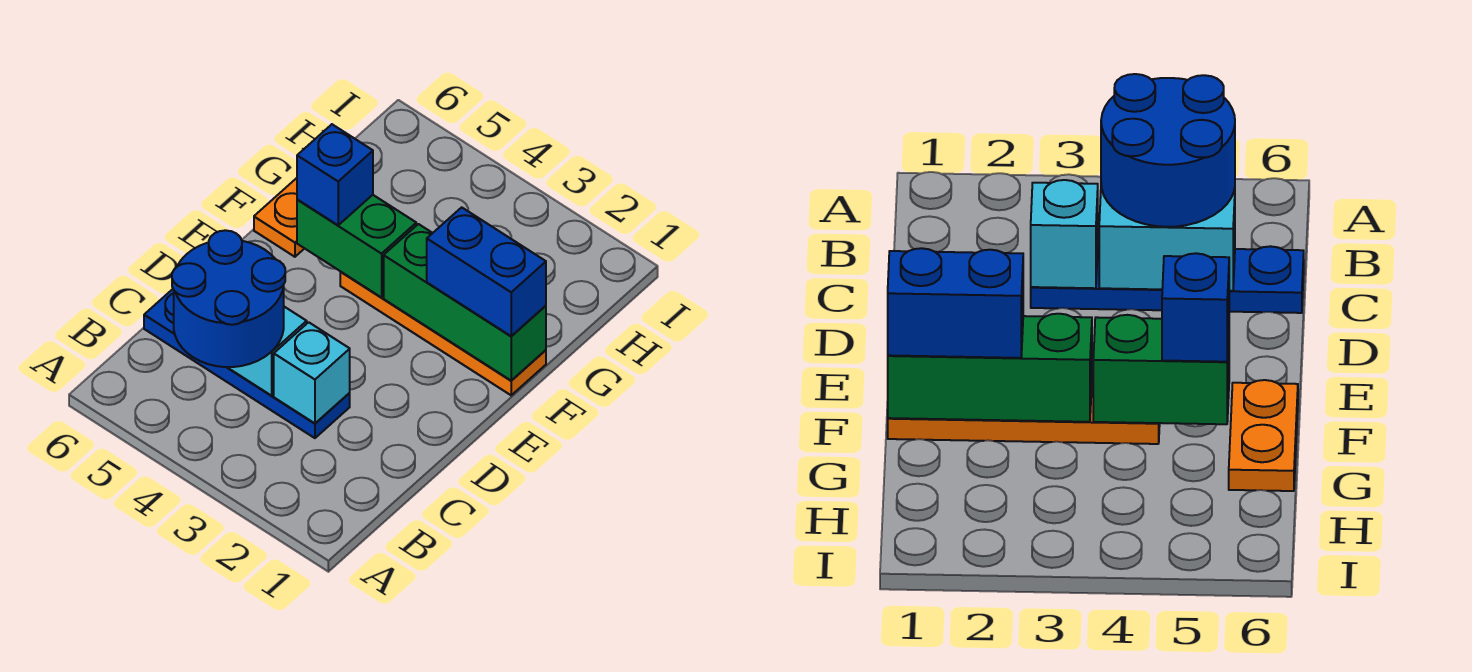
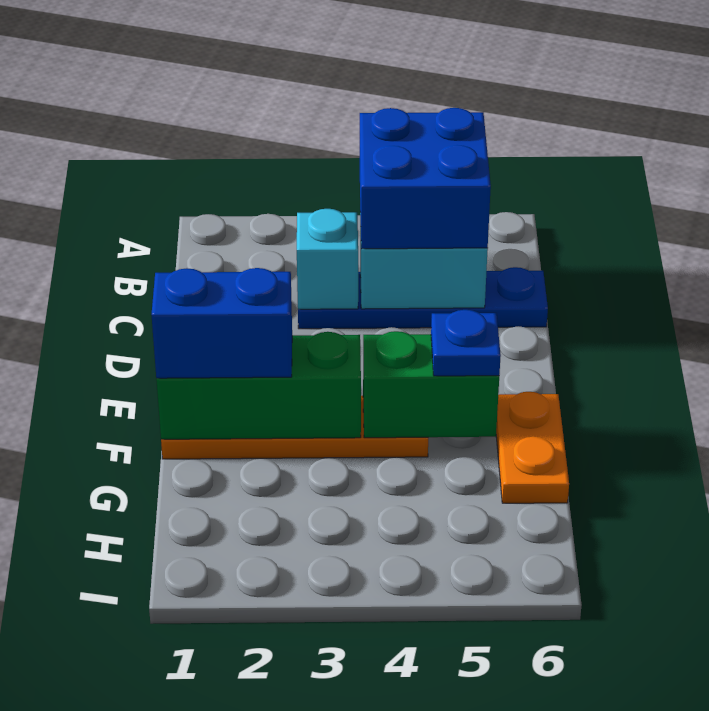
blue round brick B4:C5 level 3 -> blue brick B4:C5 level 3
blue brick F5 level 3 -> blue plate F5 level 3

